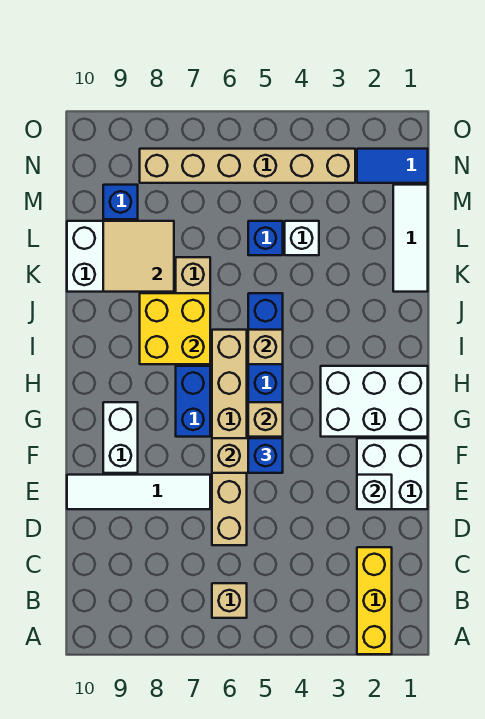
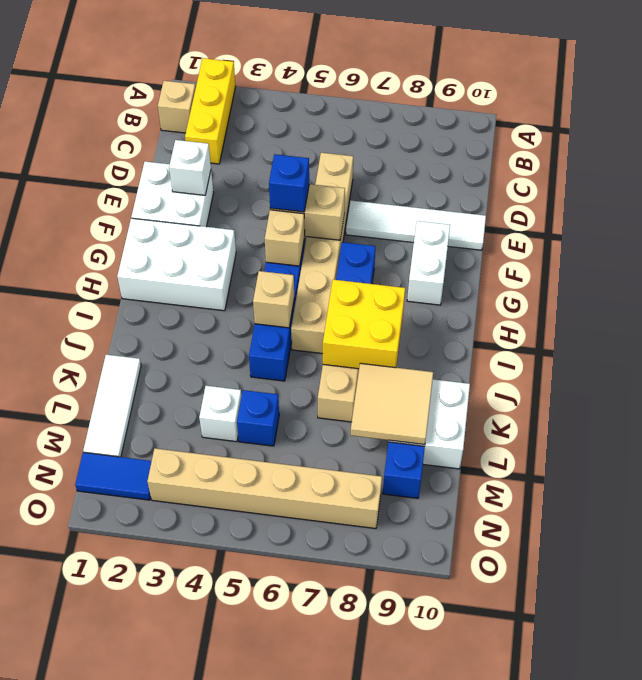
tan brick B6 level 1 -> tan brick B1 level 1

